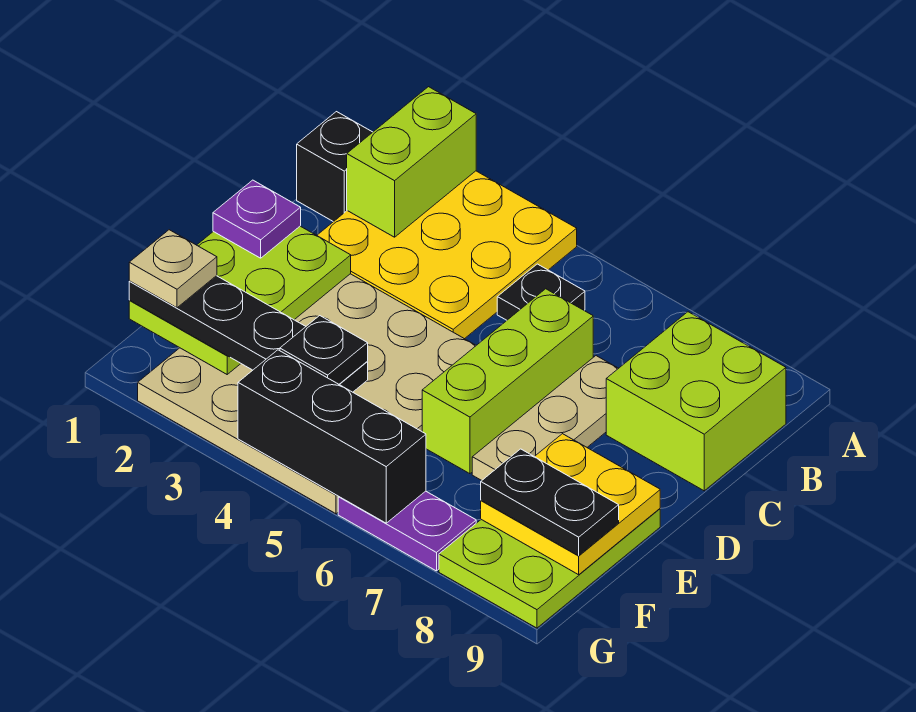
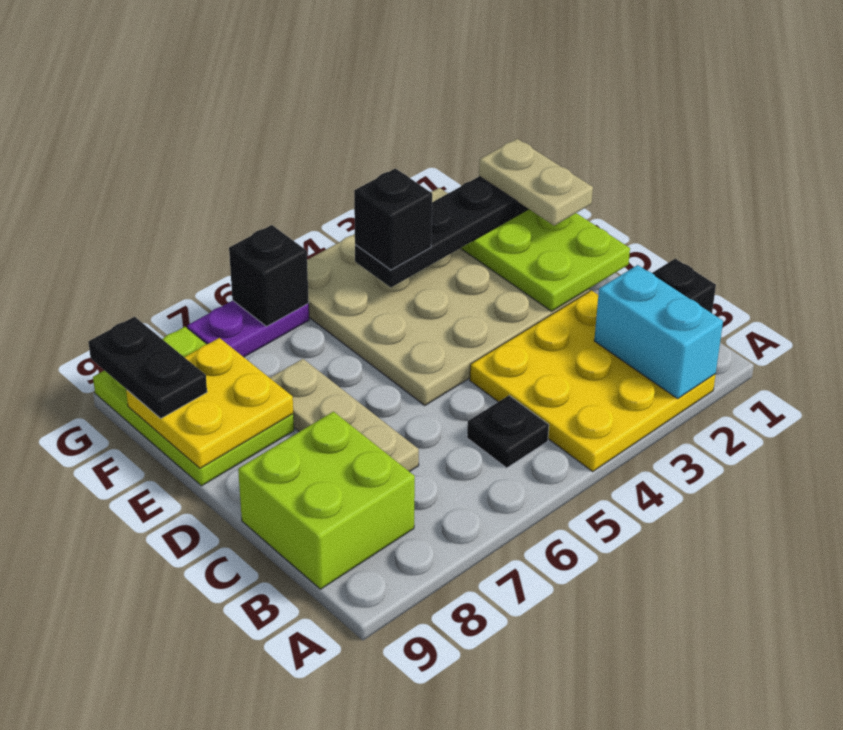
lime brick A2:B2 level 2 -> cyan brick A2:B2 level 2
lime brick C6:E6 level 1 -> none
purple plate D1 level 3 -> none
tan plate F1 level 4 -> tan plate E1:F1 level 4
black plate F4 level 4 -> black brick F4 level 4
black plate F8:F9 level 3 -> black plate F9:G9 level 3
black brick G4:G6 level 2 -> black brick G6 level 2

